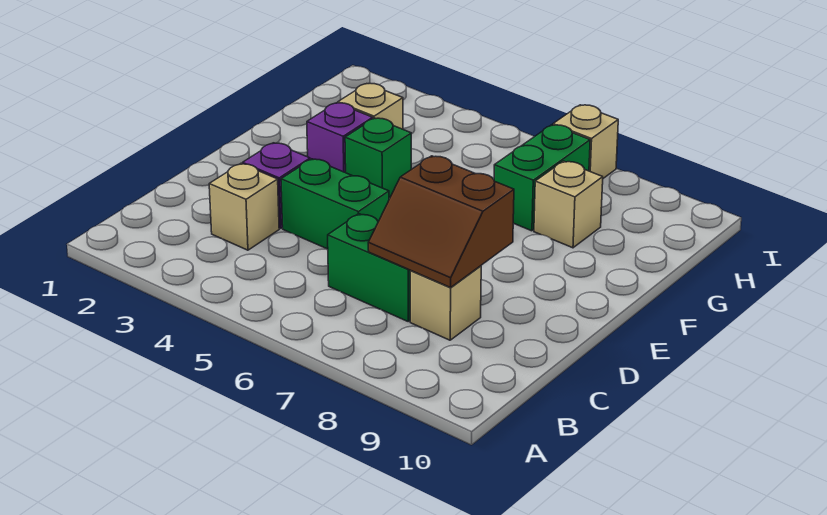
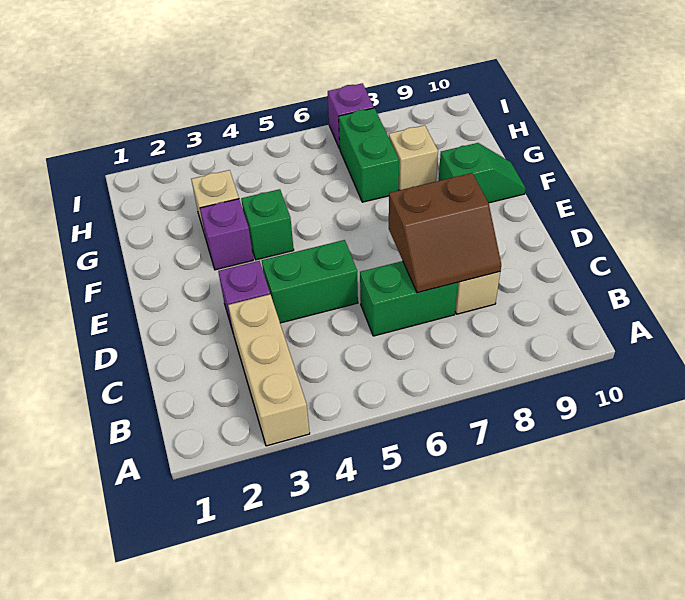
tan brick C3 level 1 -> tan brick A3:C3 level 1
none -> green slope F9:F10 level 1 top 9
tan brick I7 level 1 -> purple brick I7 level 1

